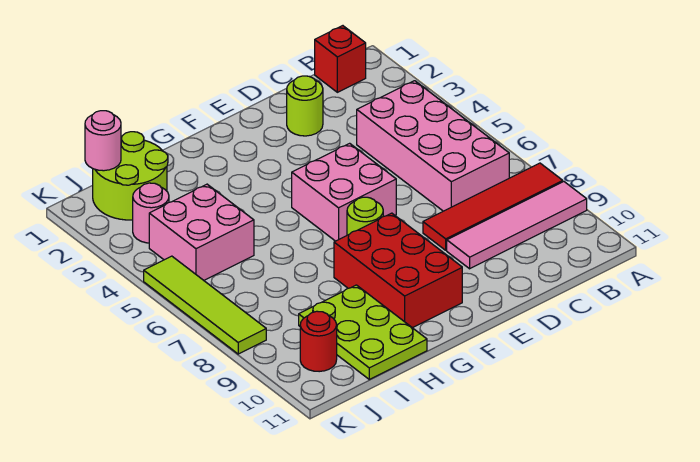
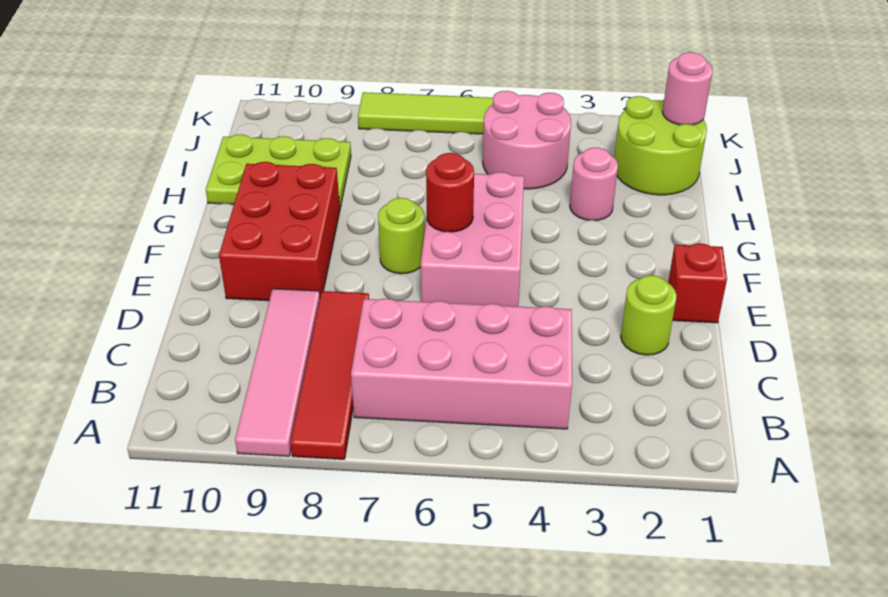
red brick B1 level 1 -> red brick E1 level 1
pink brick E5:F6 level 1 -> pink brick E5:G6 level 1
red brick F8:G10 level 1 -> red brick E9:G10 level 1
pink brick I4:J5 level 1 -> pink round brick I4:J5 level 1
pink round brick J3 level 1 -> pink round brick H3 level 1
red round brick J10 level 1 -> red round brick F6 level 2

